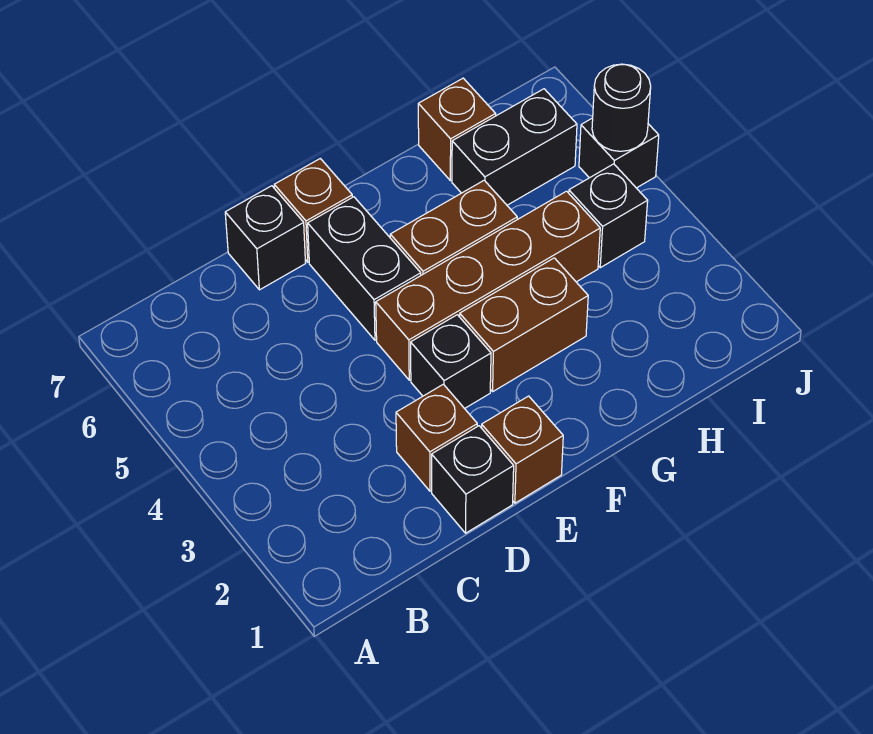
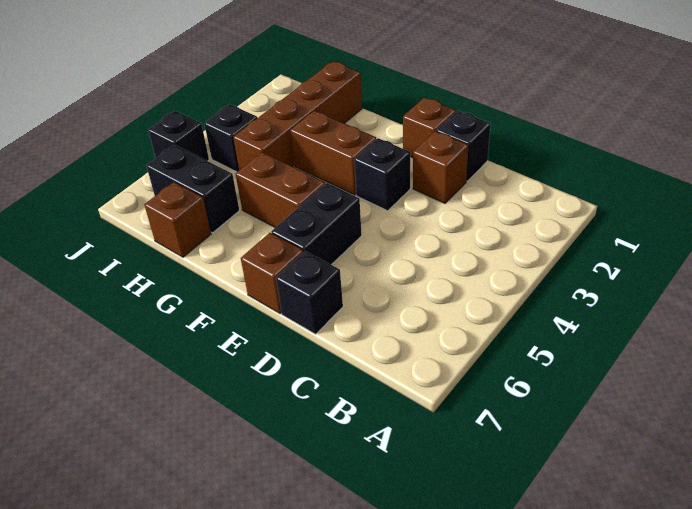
brown brick E4:H4 level 1 -> brown brick H1:H4 level 1
black round brick J5 level 2 -> none

